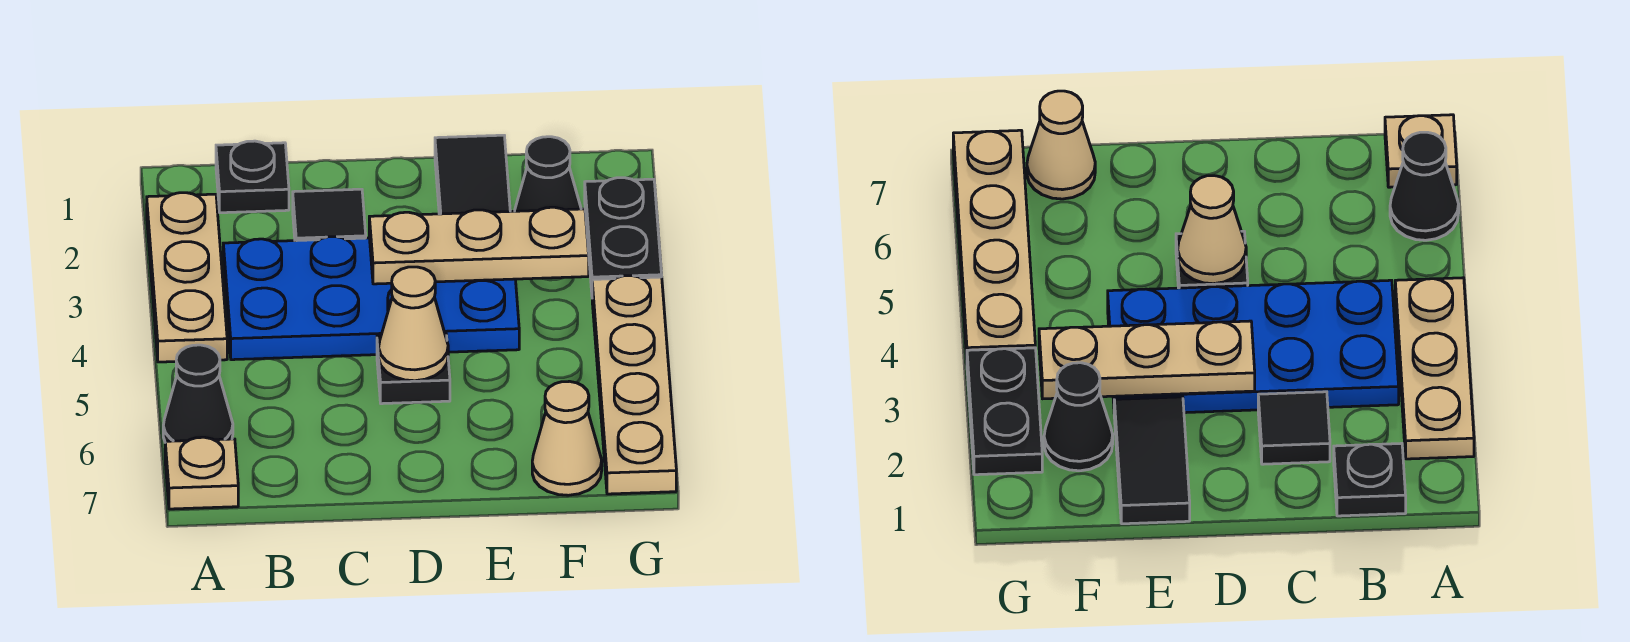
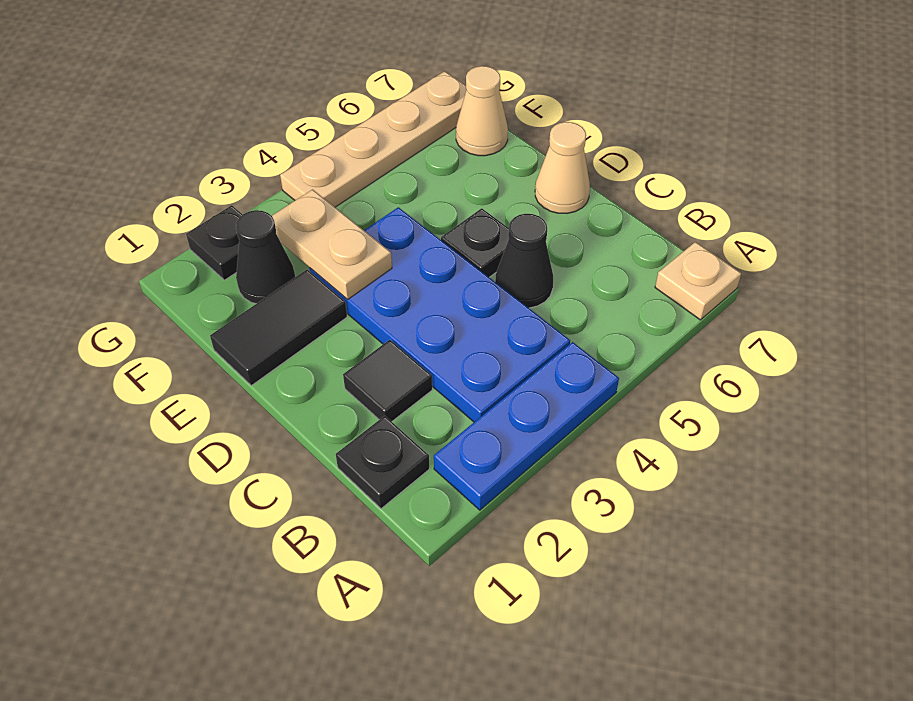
tan plate A2:A4 level 1 -> blue plate A2:A4 level 1
black cone A6 level 1 -> black cone C5 level 1
tan plate D3:F3 level 2 -> tan plate E3:F3 level 2
tan cone D5 level 2 -> tan cone D7 level 1
black plate G2:G3 level 1 -> black plate G2 level 1

